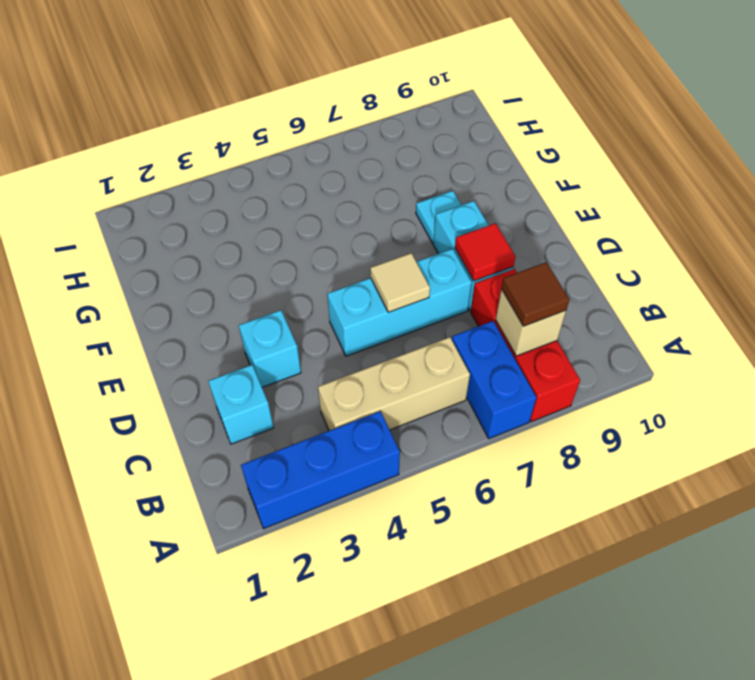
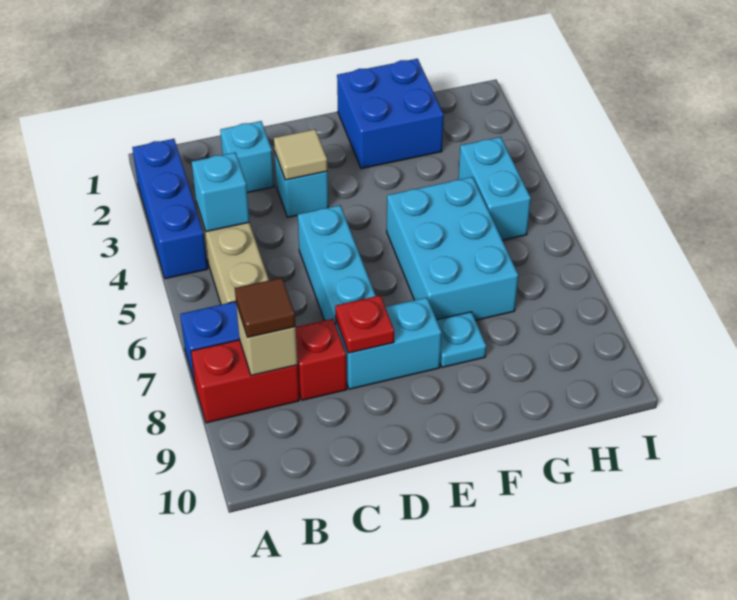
none -> cyan brick B4 level 2
tan tile D6 level 2 -> tan tile D3 level 2
red tile D8 level 2 -> red plate D8 level 2
none -> blue brick F1:G2 level 1
none -> cyan brick F5:G7 level 1
none -> cyan brick H4:H5 level 1

